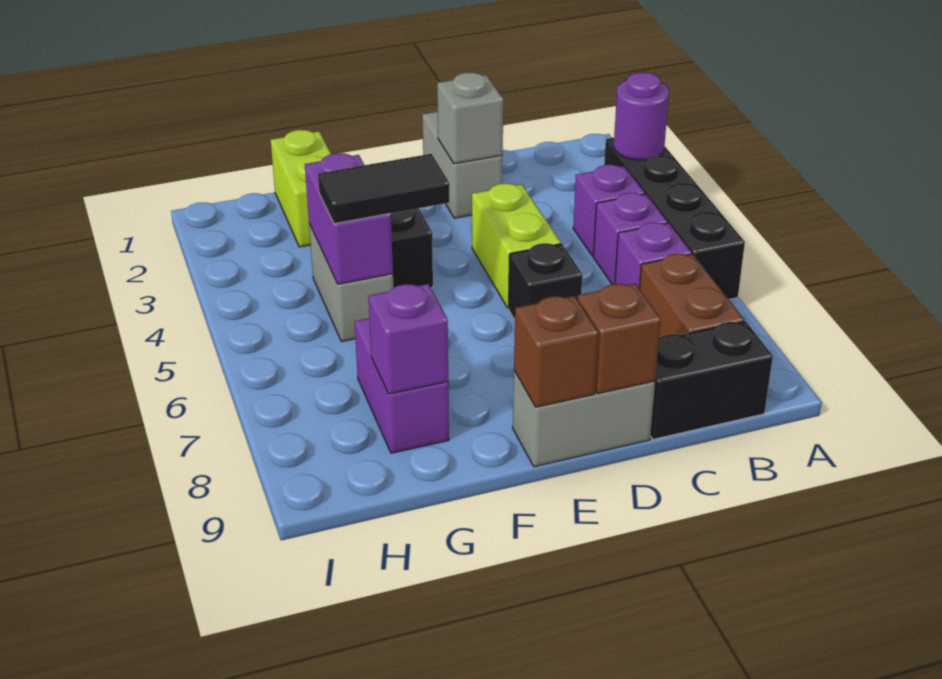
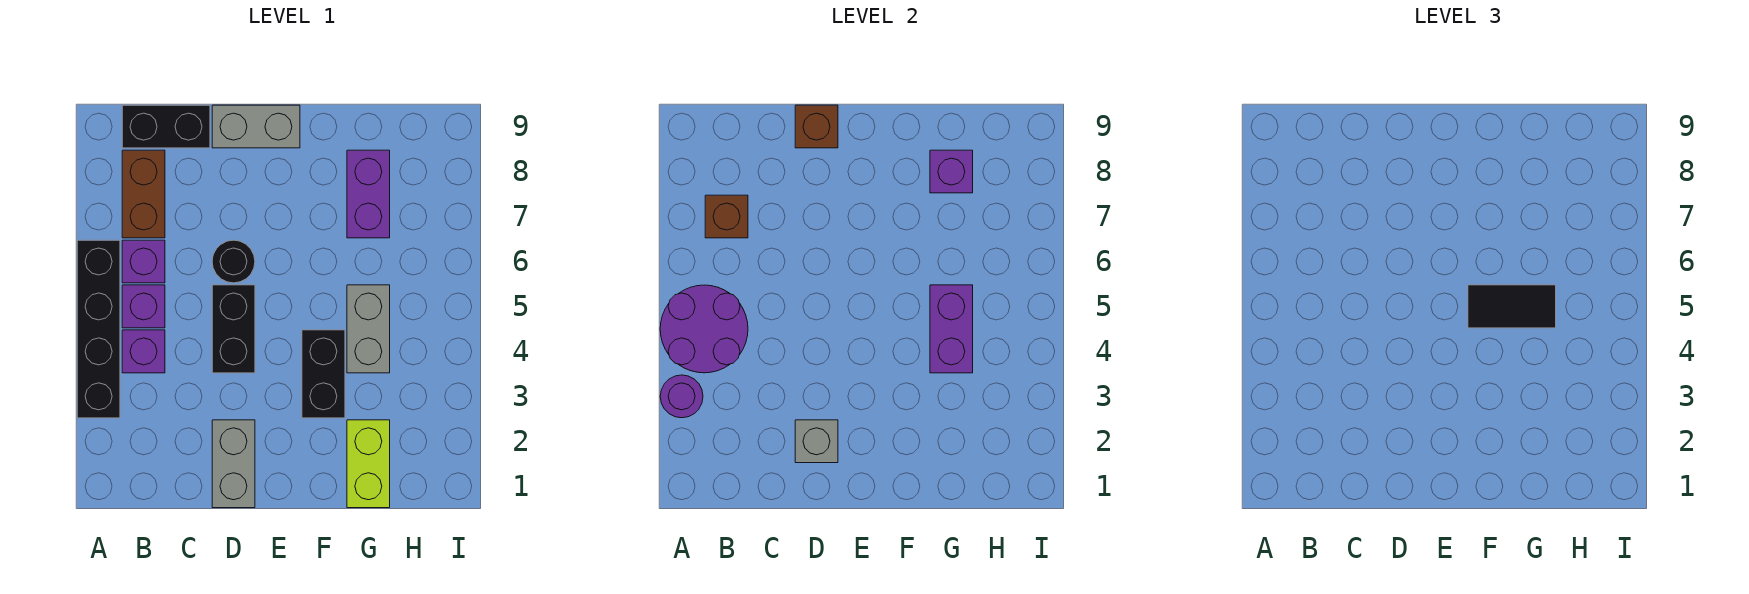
none -> purple round brick A4:B5 level 2
lime brick D4:D5 level 1 -> black brick D4:D5 level 1
black brick D6 level 1 -> black round brick D6 level 1
brown brick E9 level 2 -> brown brick B7 level 2

